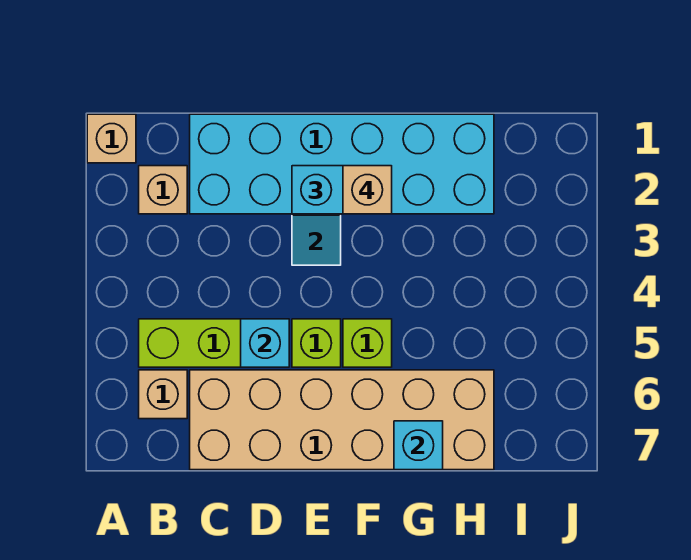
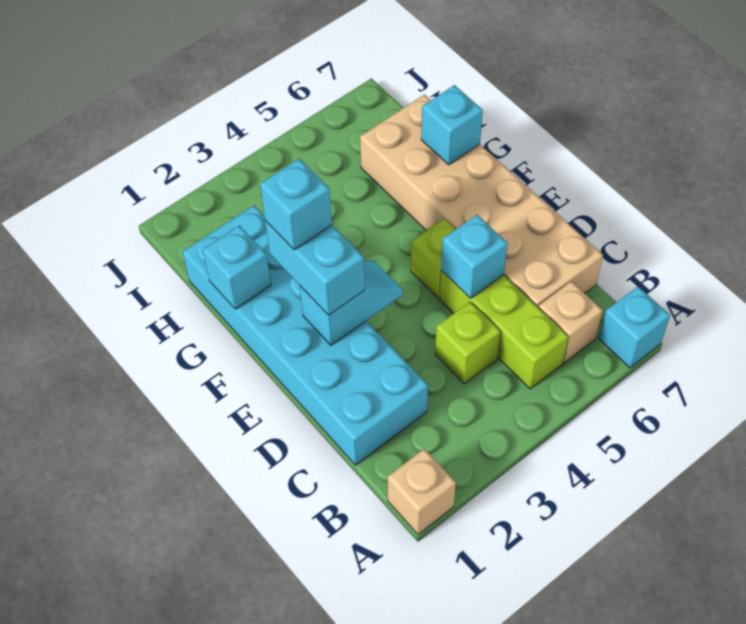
none -> cyan brick A7 level 1
tan brick B2 level 1 -> none
tan brick F2 level 4 -> cyan brick F2 level 4
lime brick F5 level 1 -> lime brick C4 level 1
none -> cyan brick G1 level 2

